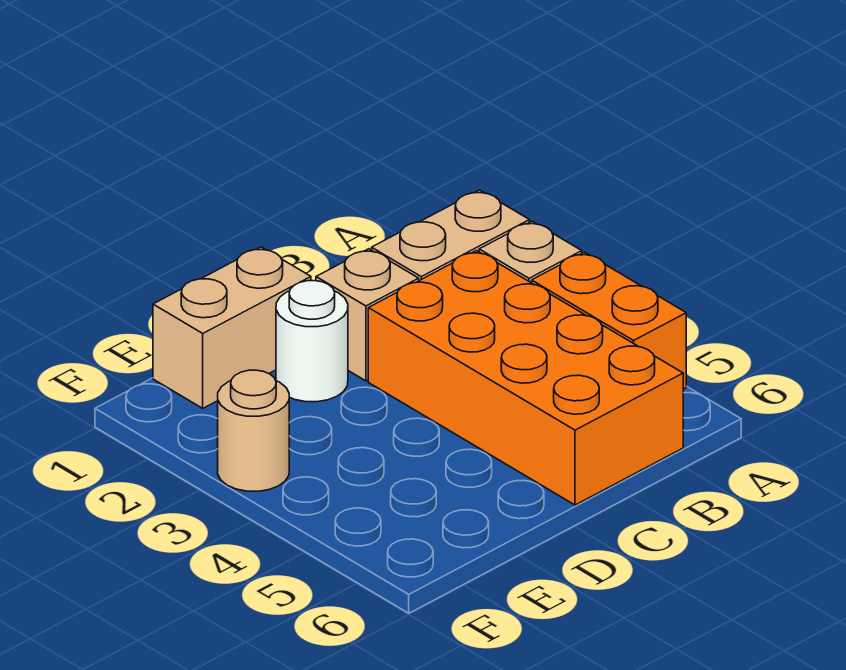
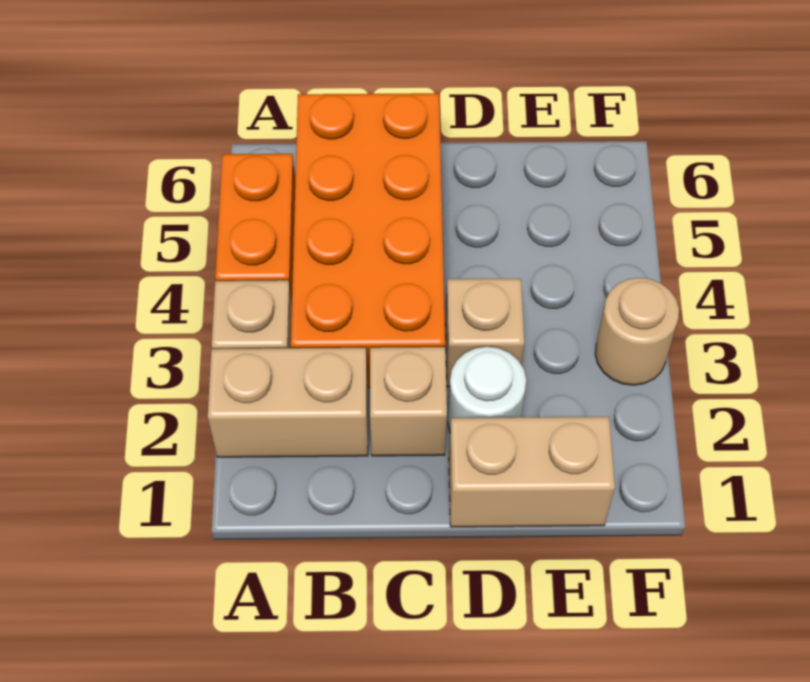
none -> tan brick D3 level 1

